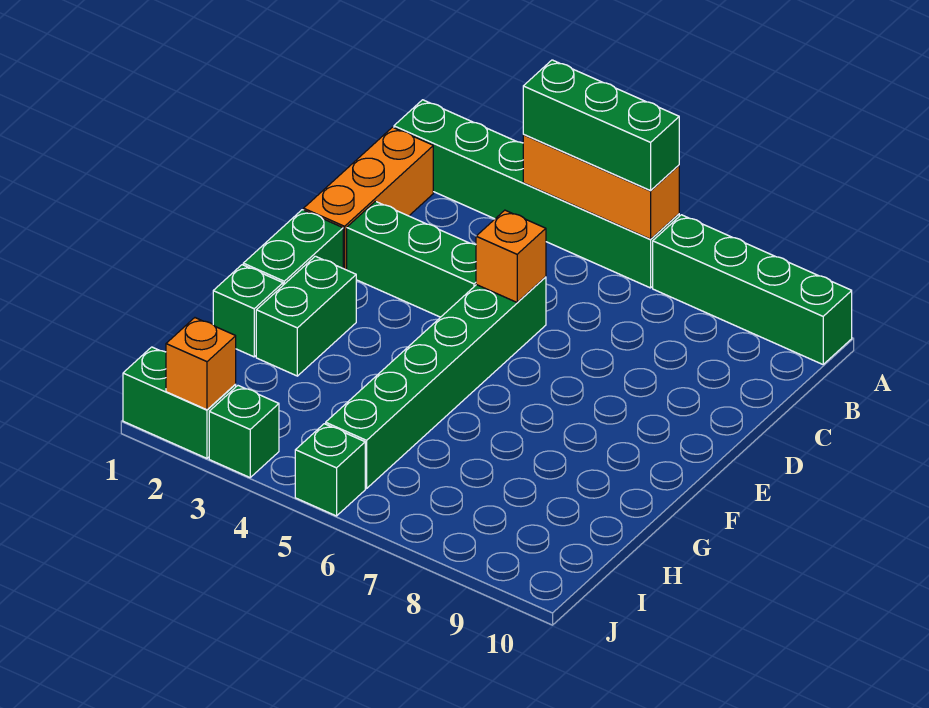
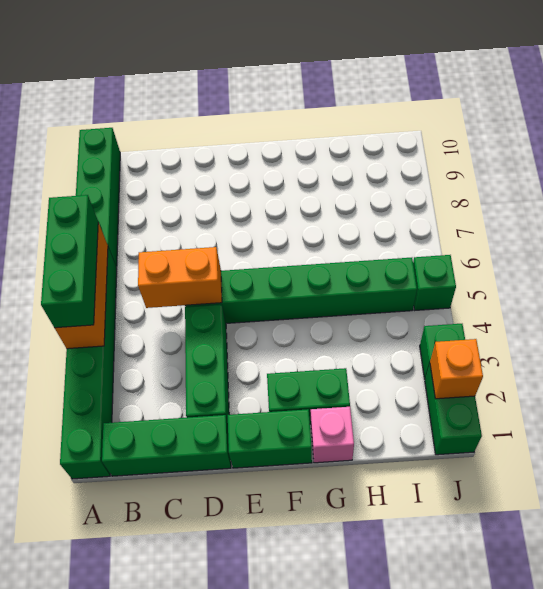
orange brick B1:D1 level 1 -> green brick B1:D1 level 1
orange brick D5 level 2 -> orange brick C5:D5 level 2
green brick G1 level 1 -> pink brick G1 level 1

